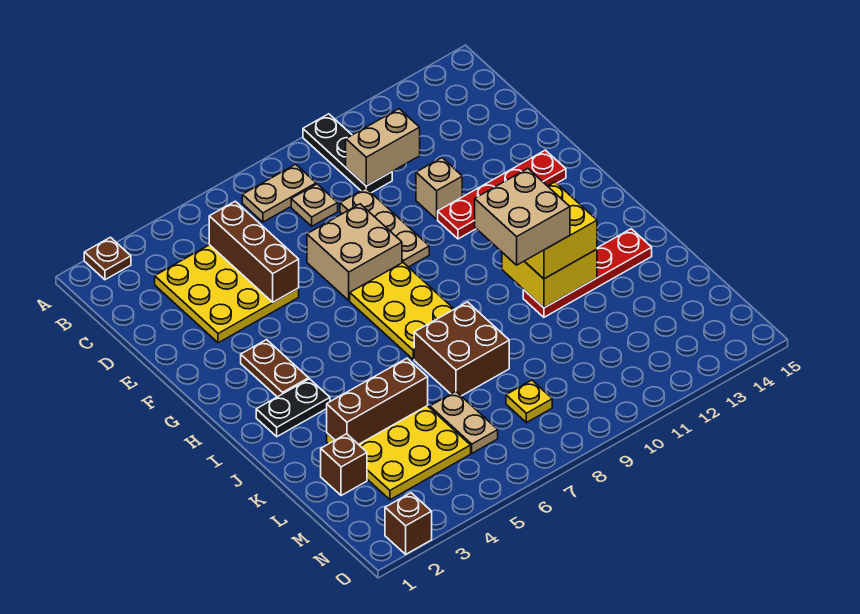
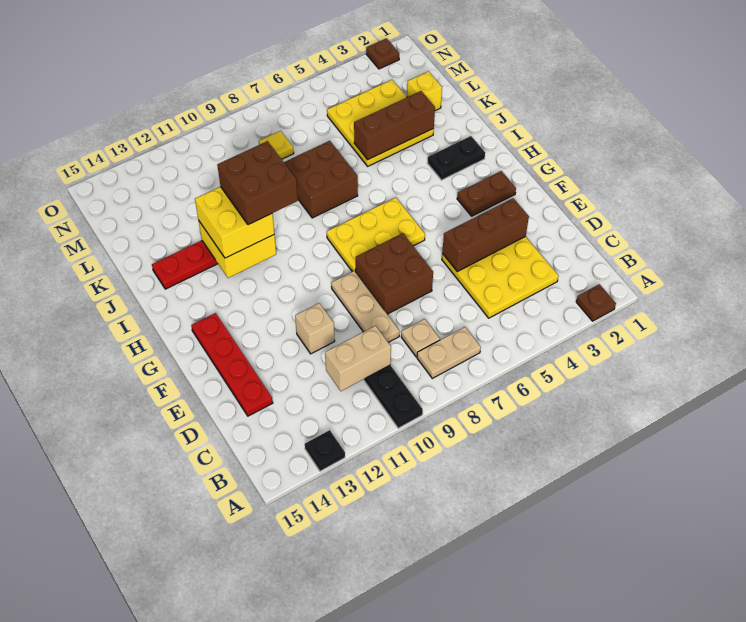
none -> black plate A13 level 1
brown brick C5:E5 level 2 -> brown brick E3:E5 level 2
tan brick E7:F8 level 1 -> brown brick E7:F8 level 1
red plate F11:F14 level 1 -> red plate D14:G14 level 1
brown plate G3:H3 level 1 -> brown plate G2:G3 level 1
yellow plate G7:I8 level 1 -> yellow plate G6:H8 level 1
tan brick I10:J11 level 4 -> brown brick I10:J11 level 4
brown brick L2 level 1 -> yellow brick L2 level 1
tan plate L6:M6 level 1 -> none
brown brick O2 level 1 -> brown plate O2 level 1

